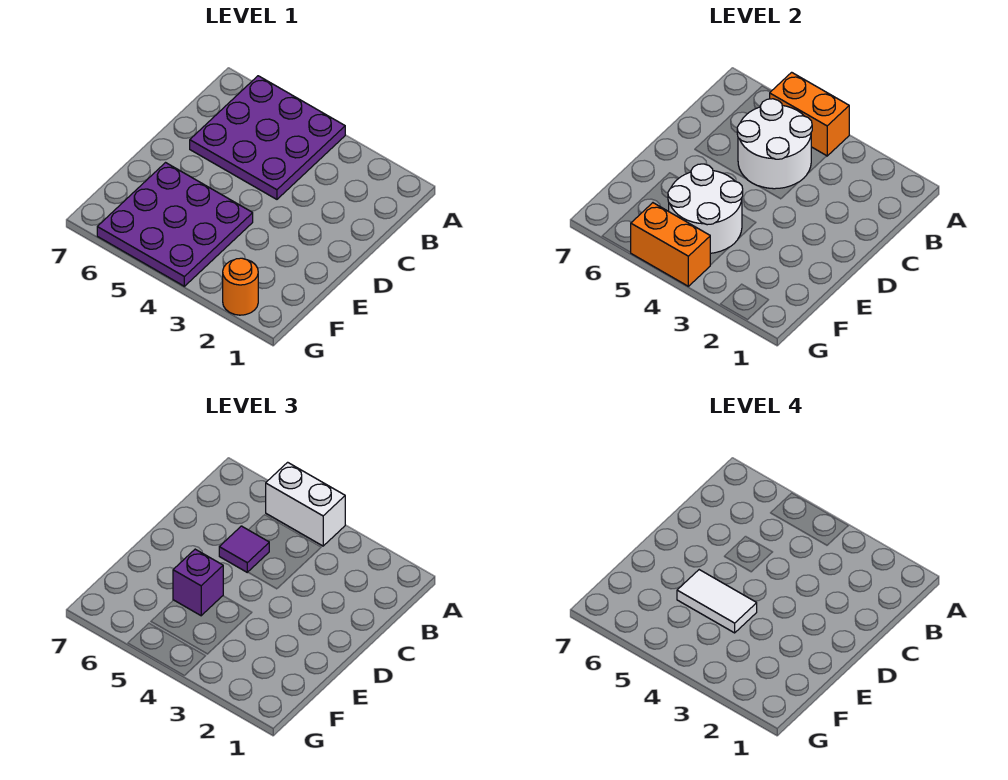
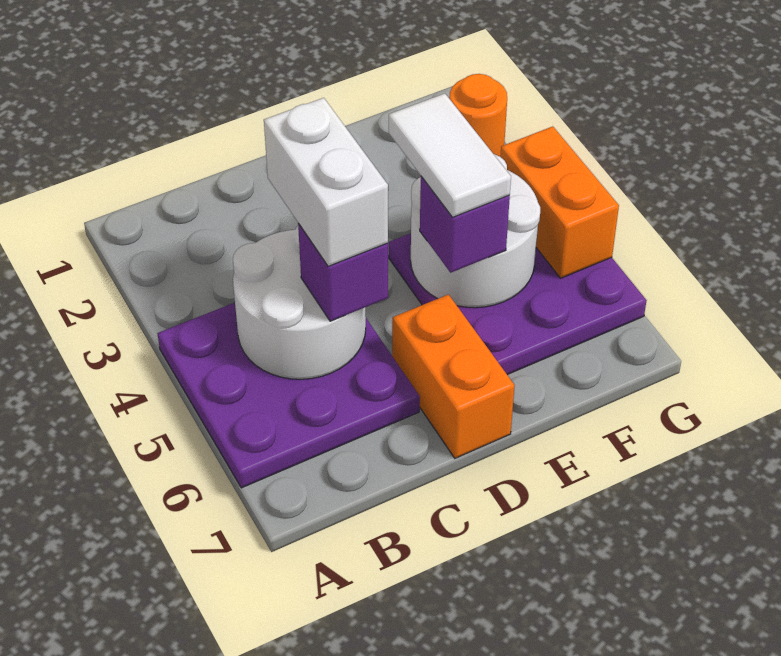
orange brick A4:A5 level 2 -> orange brick D6:D7 level 1
white brick A4:A5 level 3 -> white brick C4:C5 level 4
purple tile C5 level 3 -> purple brick C5 level 3

